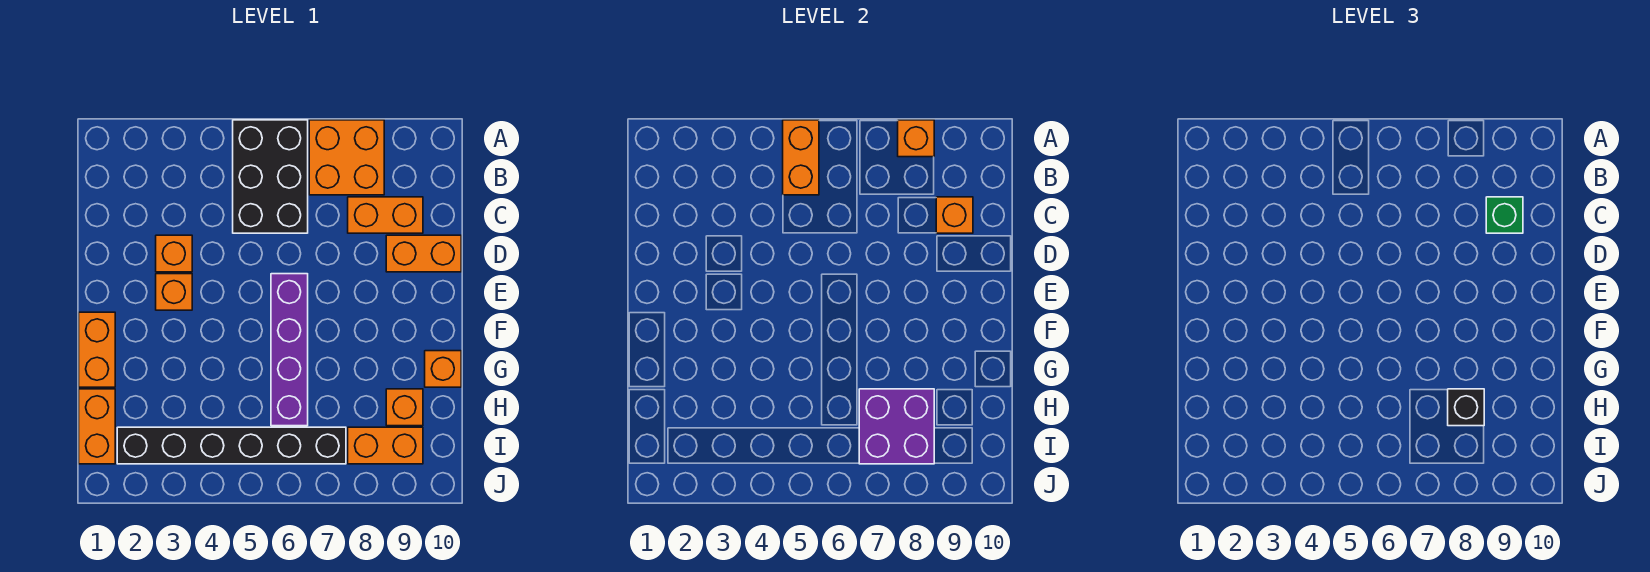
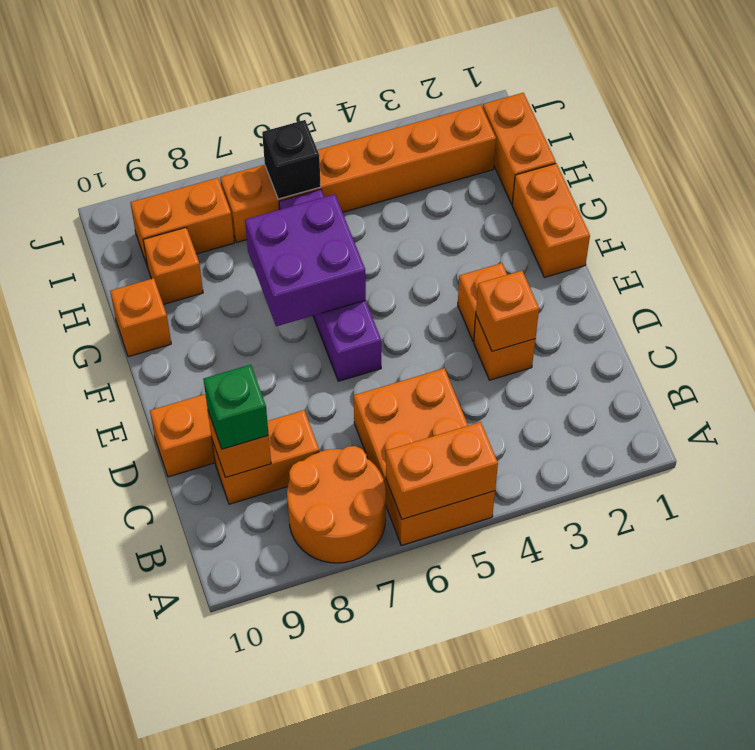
black brick A5:C6 level 1 -> orange brick A5:C6 level 1
orange brick A5:B5 level 2 -> orange brick A5:A6 level 2
orange brick A7:B8 level 1 -> orange round brick A7:B8 level 1
orange brick A8 level 2 -> orange brick D3 level 2
purple brick H7:I8 level 2 -> purple brick F6:G7 level 2
black brick H8 level 3 -> black brick I6 level 2
black brick I2:I7 level 1 -> orange brick I2:I7 level 1

